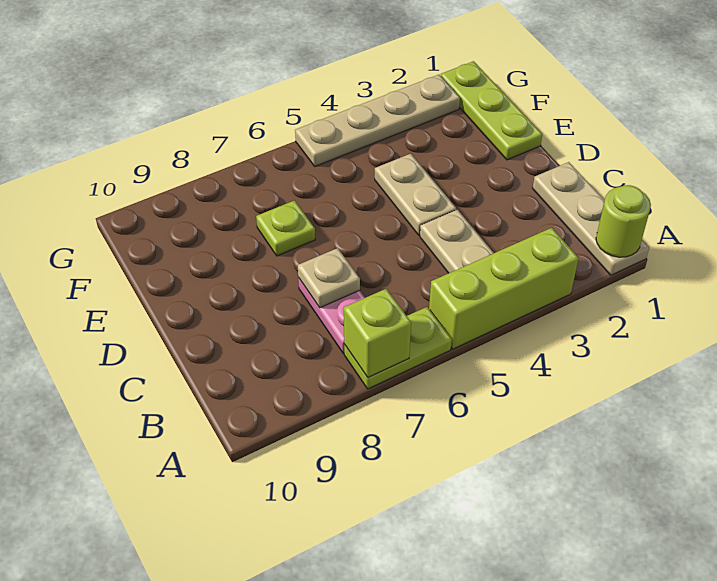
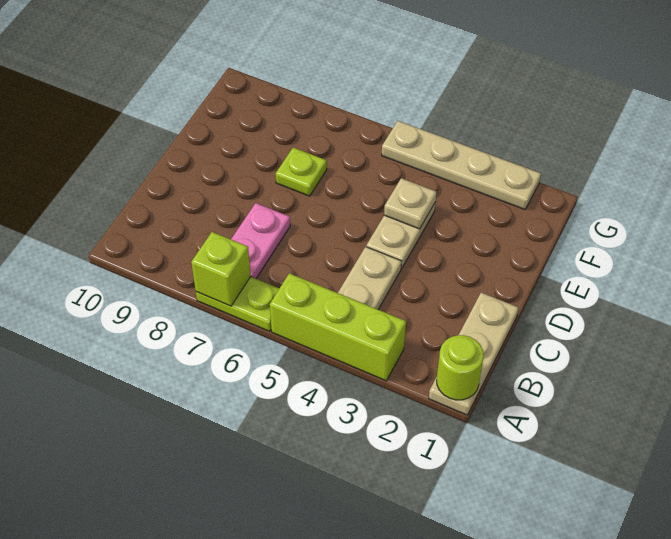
tan plate C7 level 2 -> tan plate E4 level 2
lime plate E1:G1 level 1 -> none

